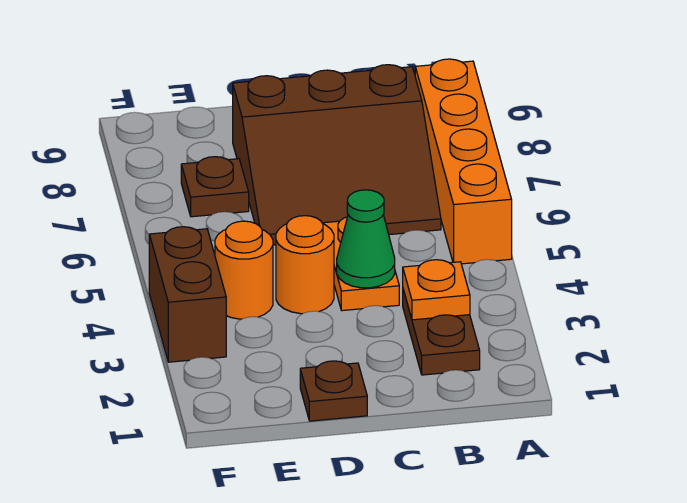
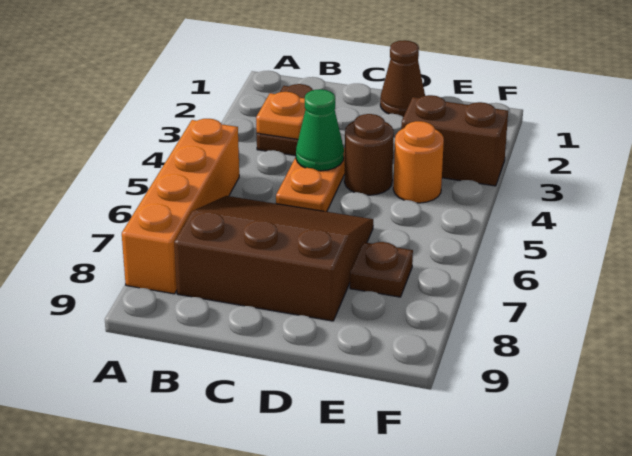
brown plate D1 level 1 -> brown cone D1 level 1
orange round brick D4 level 1 -> brown round brick D4 level 1
brown brick F3:F4 level 1 -> brown brick E3:F3 level 1

